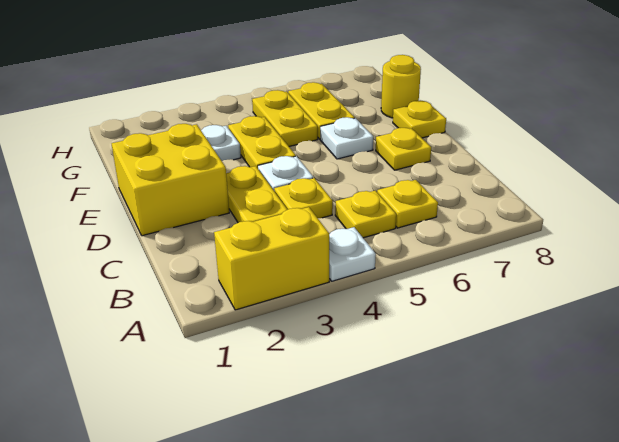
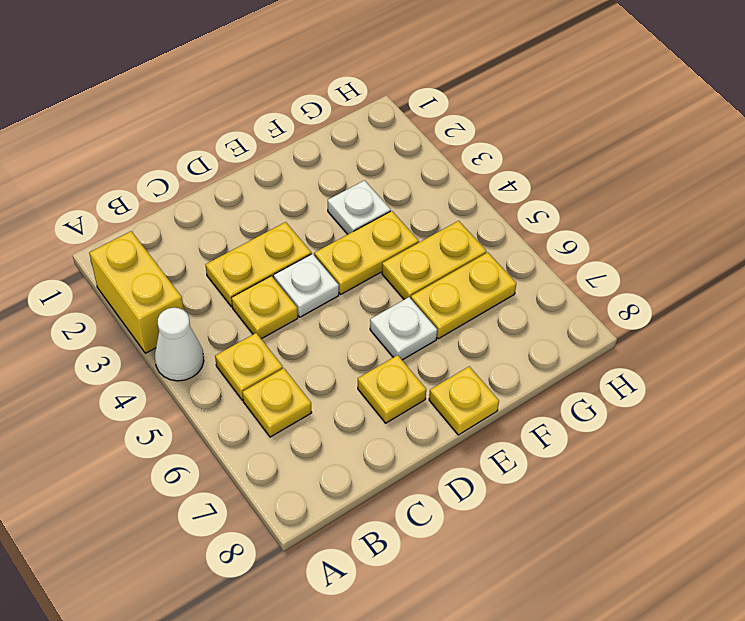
white plate A4 level 1 -> white cone A4 level 1
yellow brick D1:E2 level 1 -> none
yellow round brick F8 level 1 -> none

